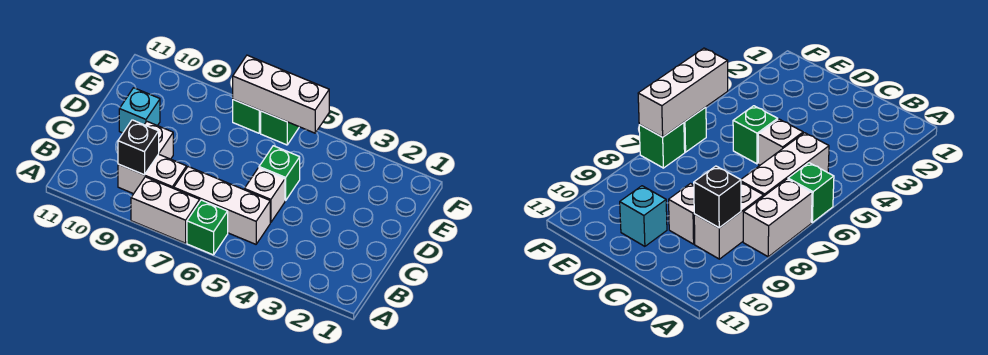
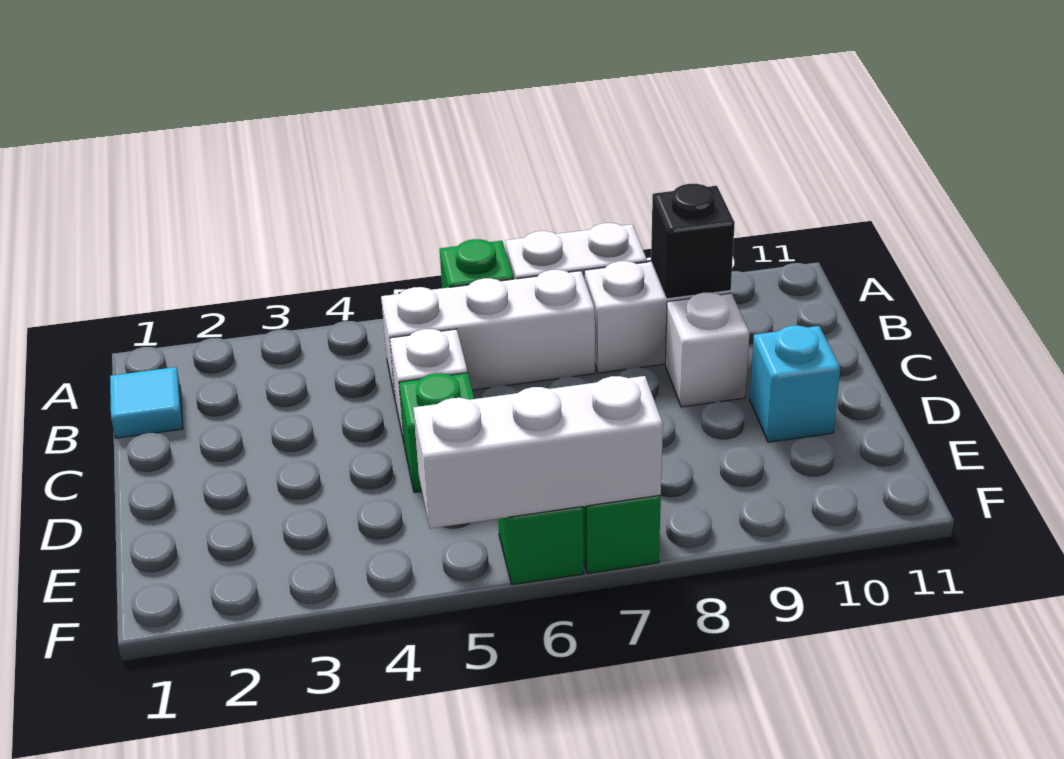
none -> cyan tile B1 level 1

